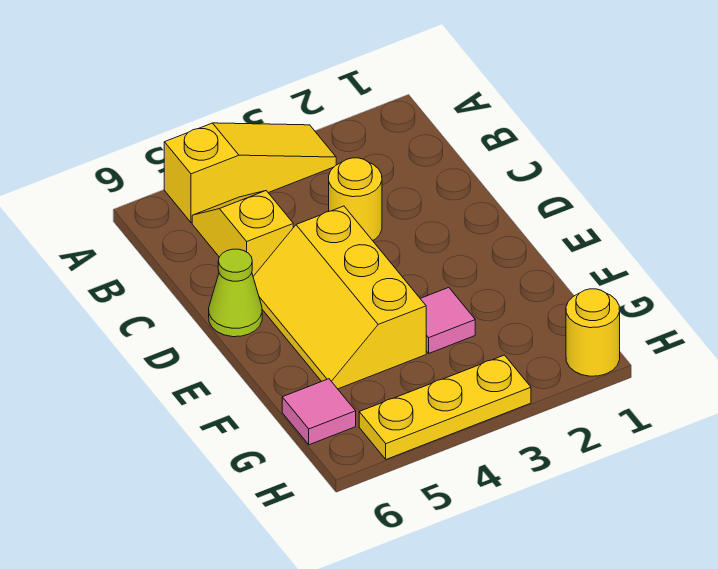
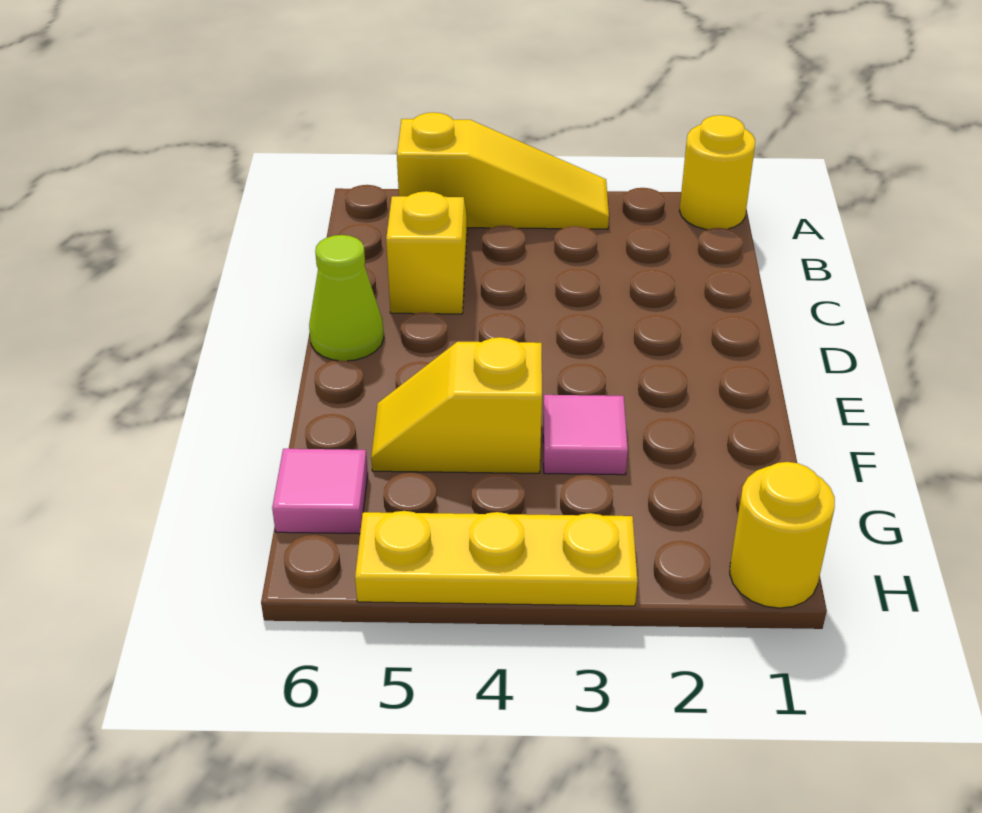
yellow round brick C3 level 1 -> yellow round brick A1 level 1
yellow slope D4:F5 level 1 top 4 -> yellow slope F4:F5 level 1 top 4

